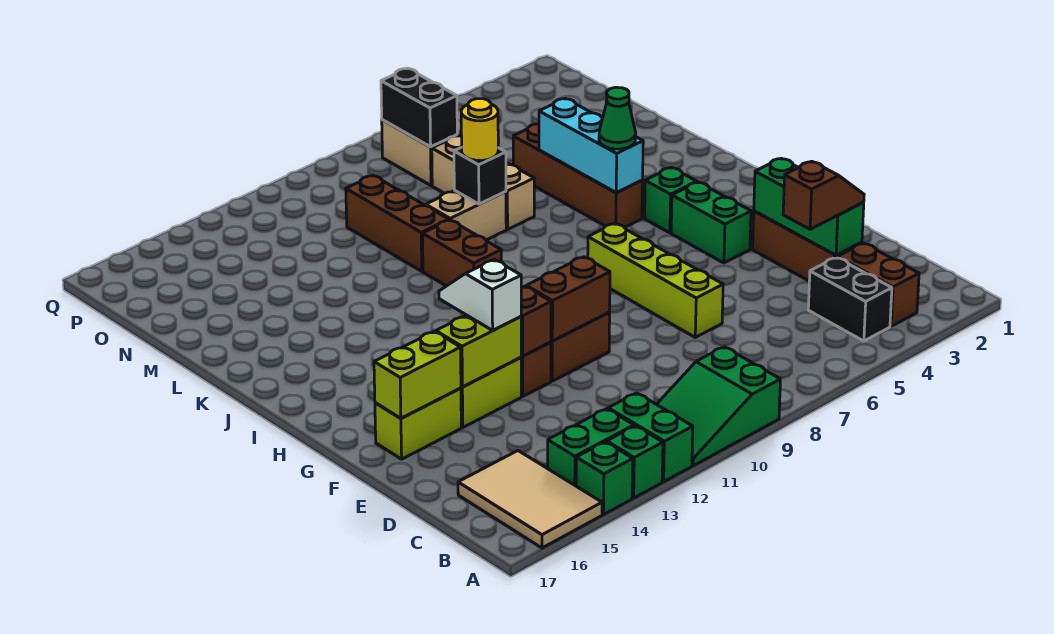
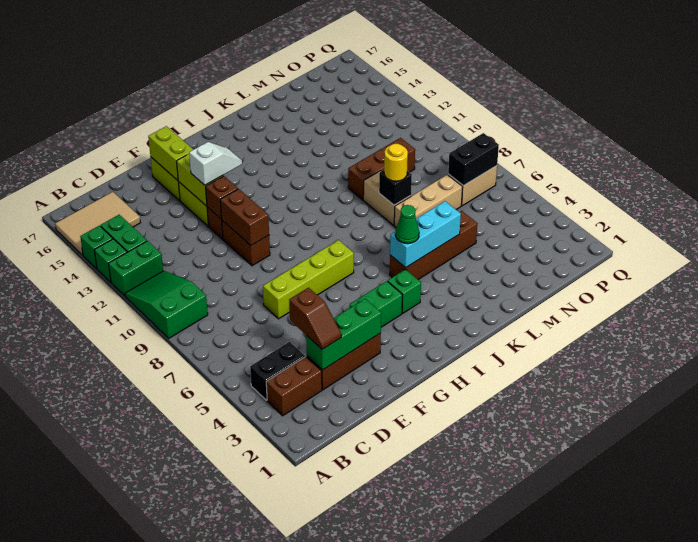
brown brick J10:K10 level 1 -> none

